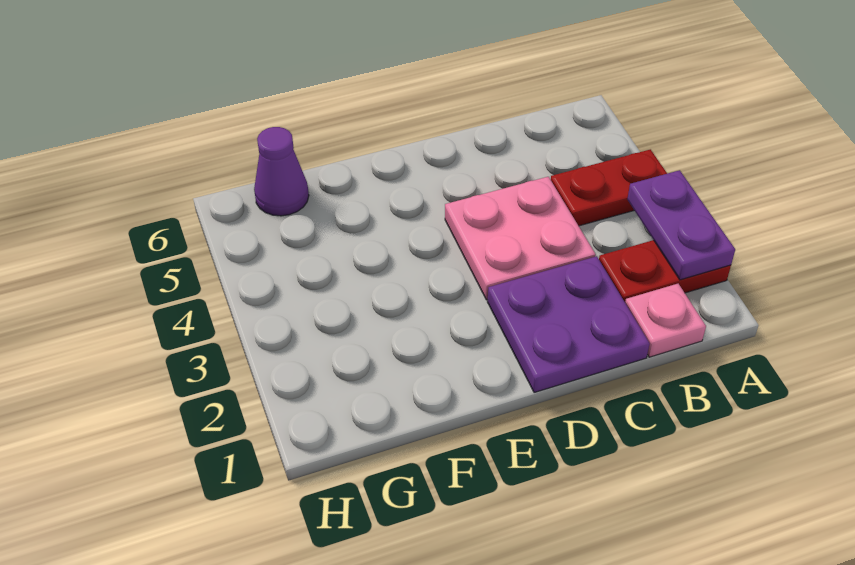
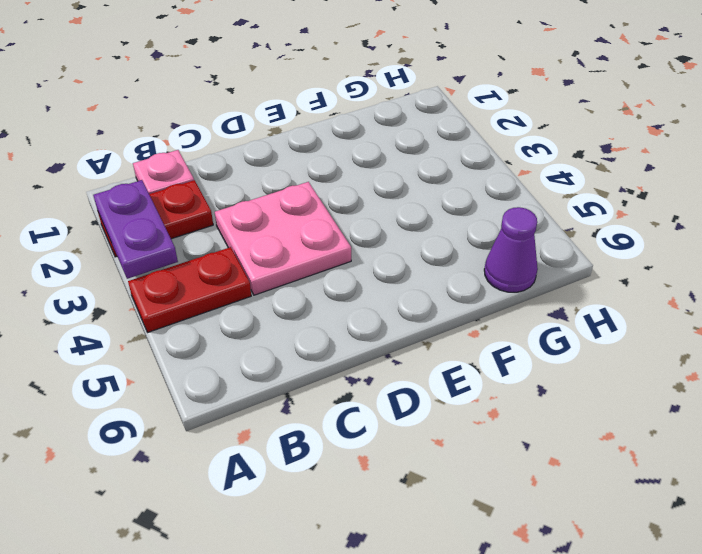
purple plate C1:D2 level 1 -> none

